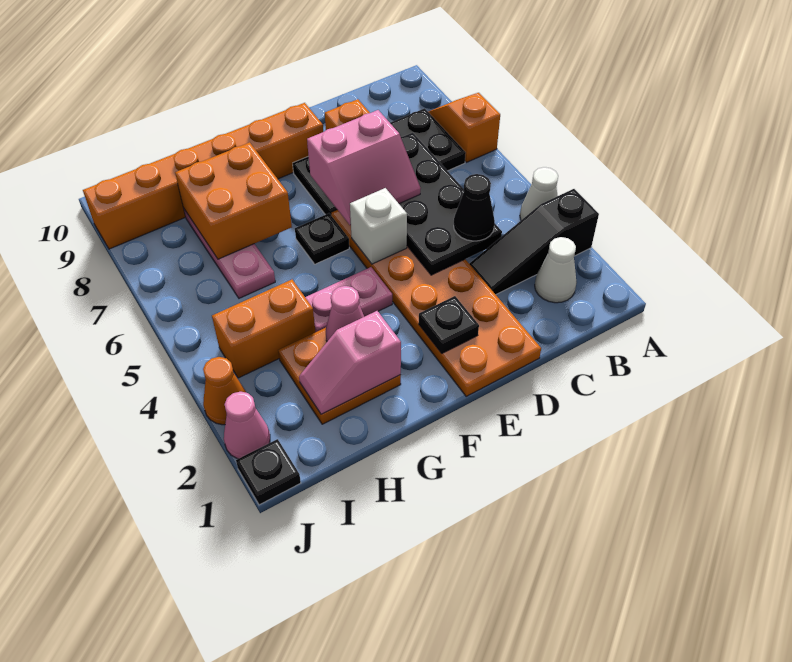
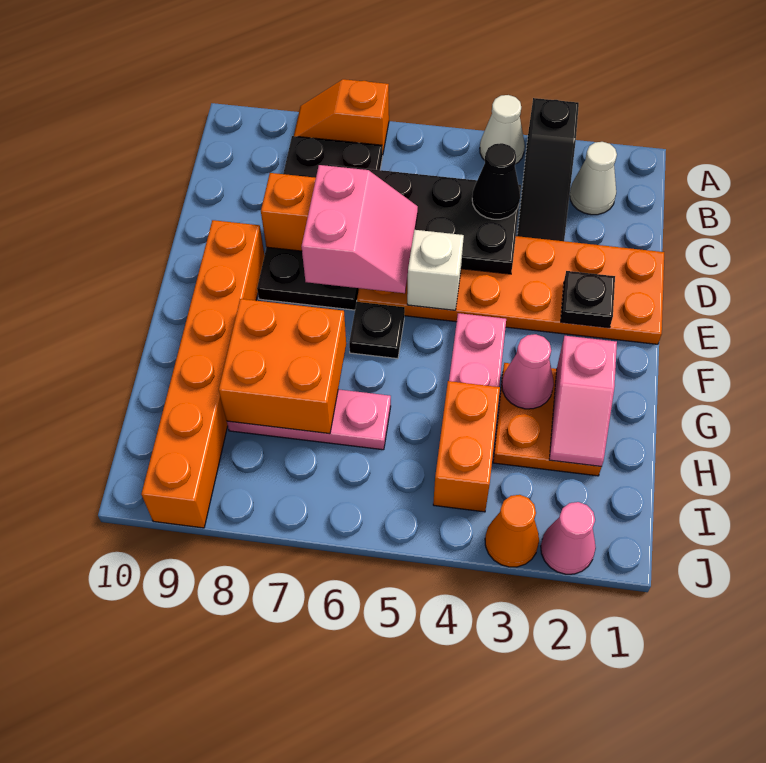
black plate J1 level 1 -> none

